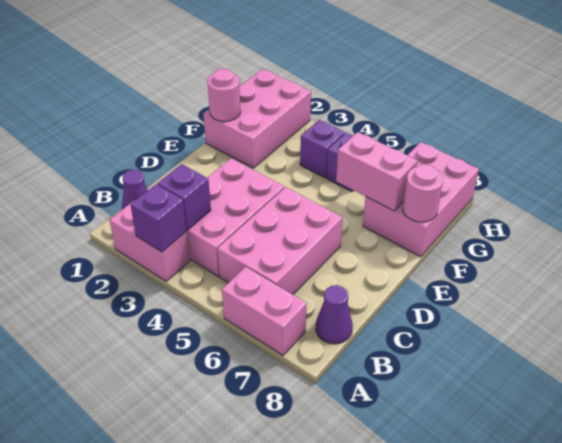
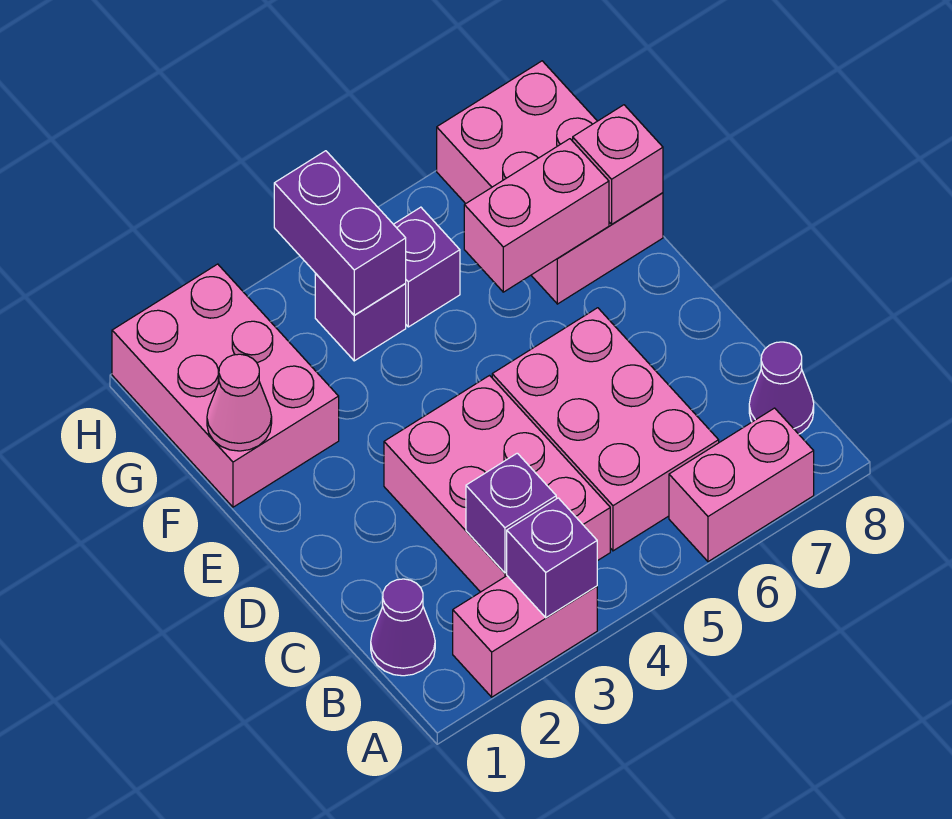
pink round brick F1 level 2 -> pink cone F1 level 2
pink round brick F8 level 2 -> pink brick F8 level 2
none -> purple brick G4:H4 level 2

